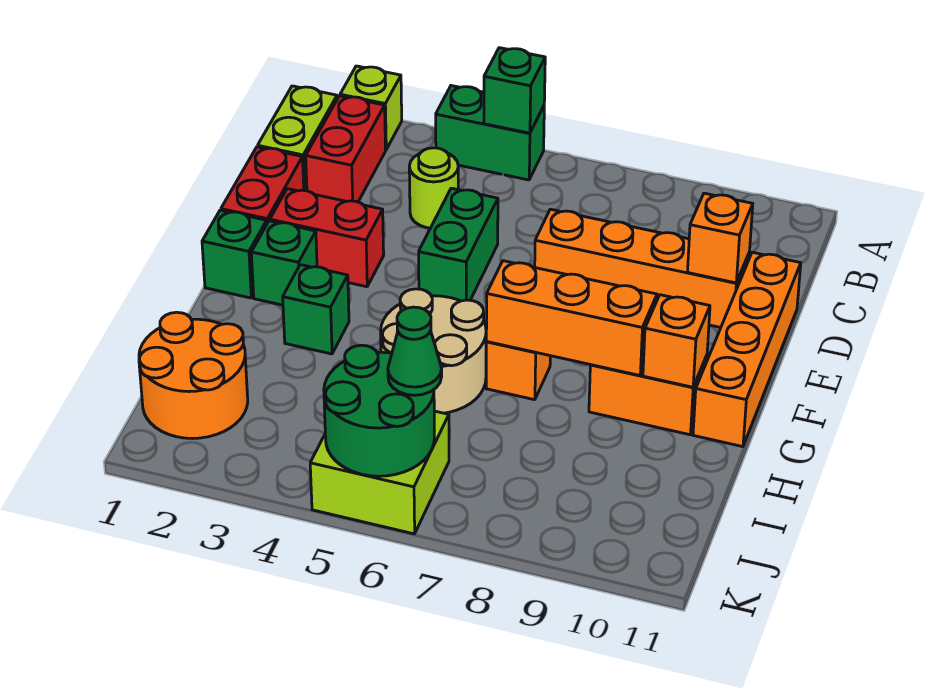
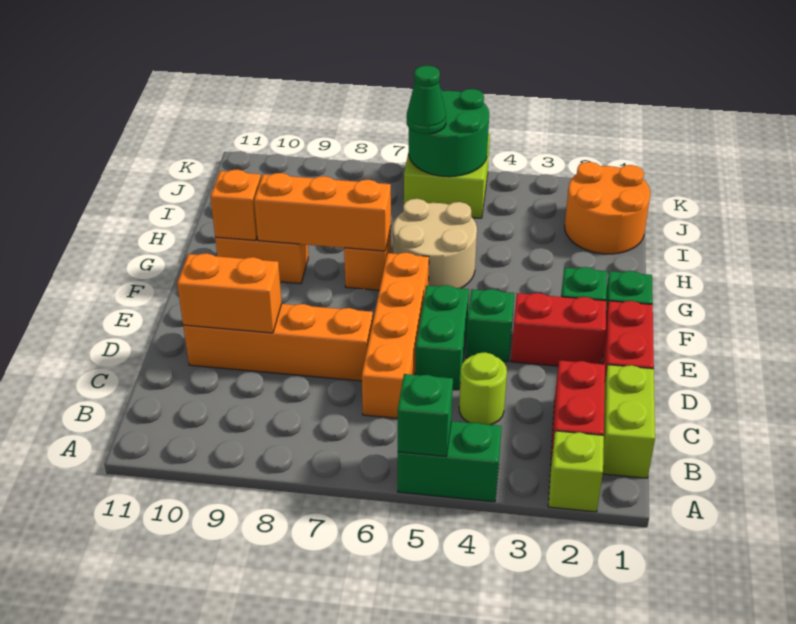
orange brick D10 level 2 -> orange brick D9:D10 level 2
orange brick D11:G11 level 1 -> orange brick C6:F6 level 1
green brick G3 level 1 -> green brick E4 level 1

